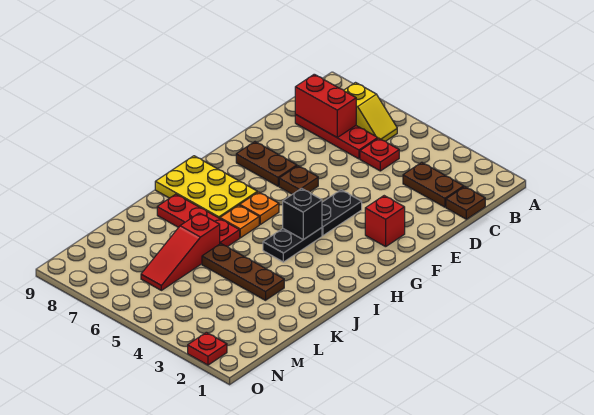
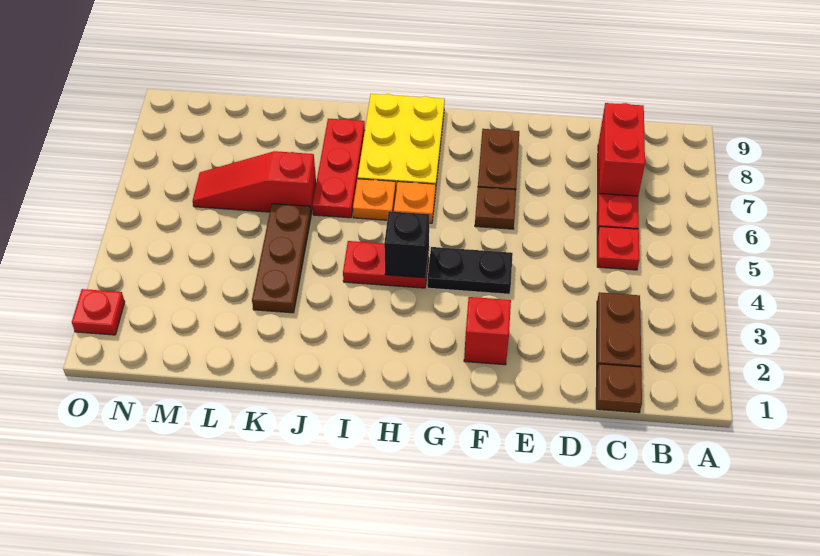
yellow slope B6:B7 level 1 top 7 -> none
black plate H4:I4 level 1 -> red plate H4:I4 level 1

